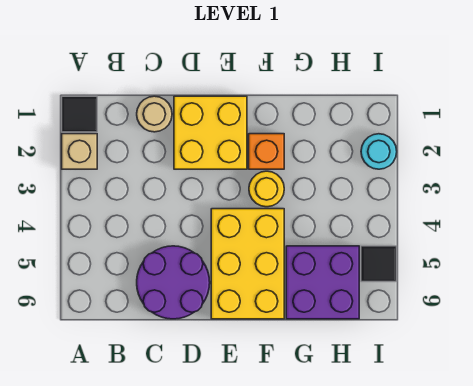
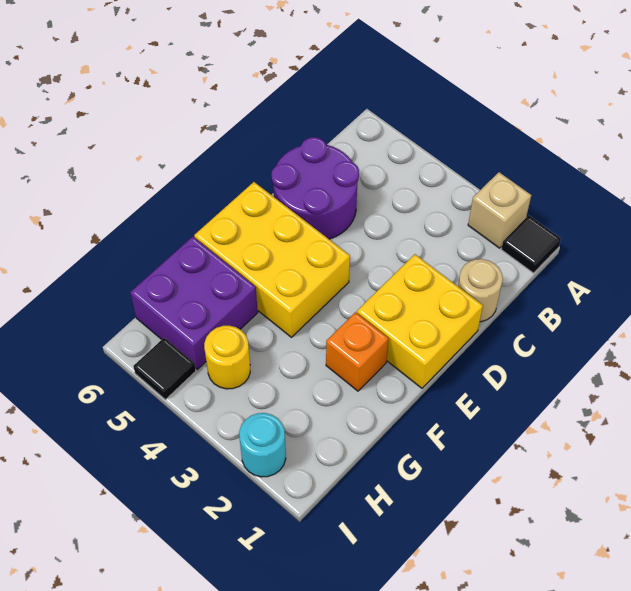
yellow round brick F3 level 1 -> yellow round brick H4 level 1

